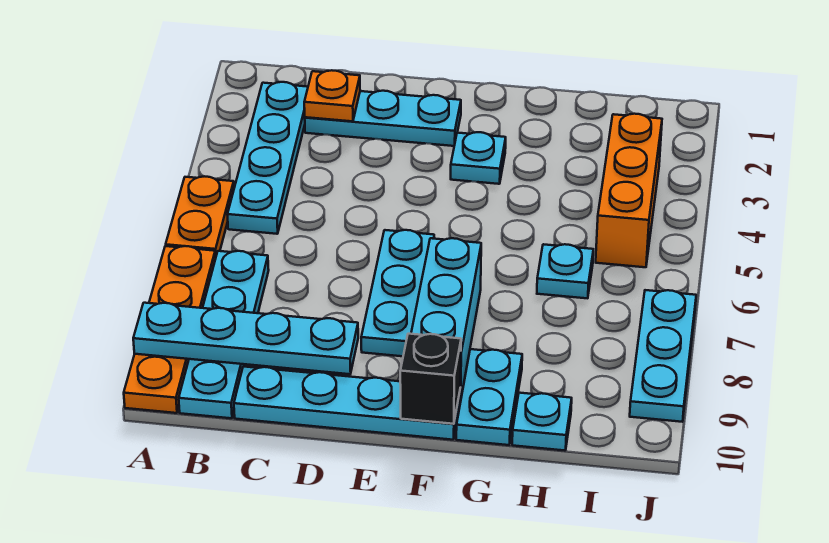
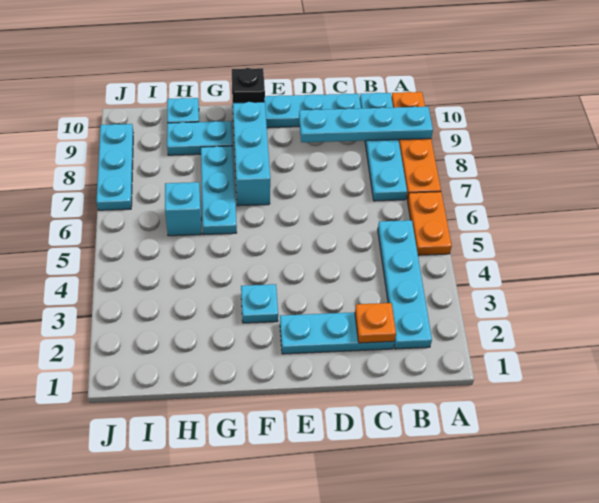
cyan plate E6:E8 level 1 -> cyan plate G6:G8 level 1
cyan plate G9:G10 level 1 -> cyan plate G9:H9 level 1
cyan plate H6 level 1 -> cyan brick H6 level 1
orange brick I3:I5 level 1 -> none

